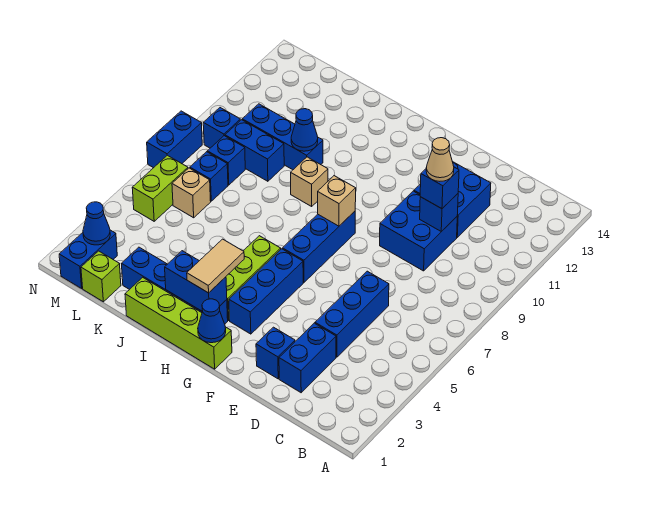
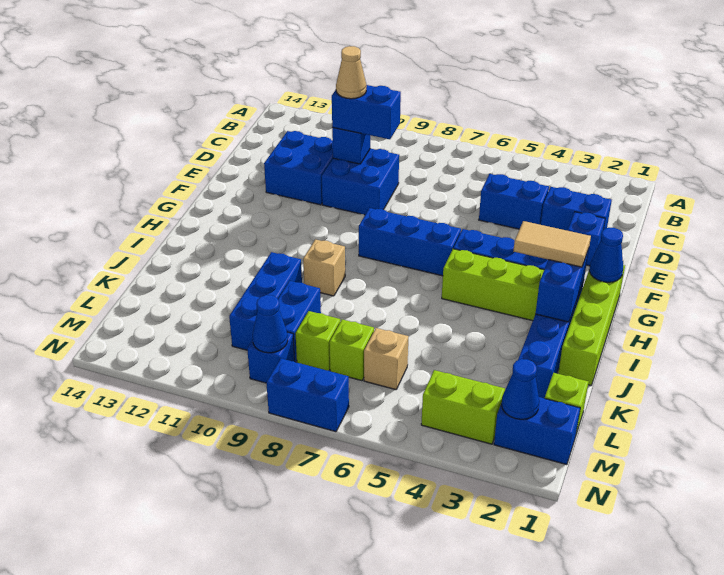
blue brick D4:D6 level 1 -> blue brick D4:D5 level 1
blue brick D10 level 3 -> blue brick D9:D10 level 3
tan brick G8 level 2 -> none
blue cone J10 level 2 -> blue cone M9 level 2
blue brick L7 level 1 -> lime brick L7 level 1
blue brick L8 level 1 -> lime brick L8 level 1
lime brick M5:M6 level 1 -> lime brick M3:M4 level 1

